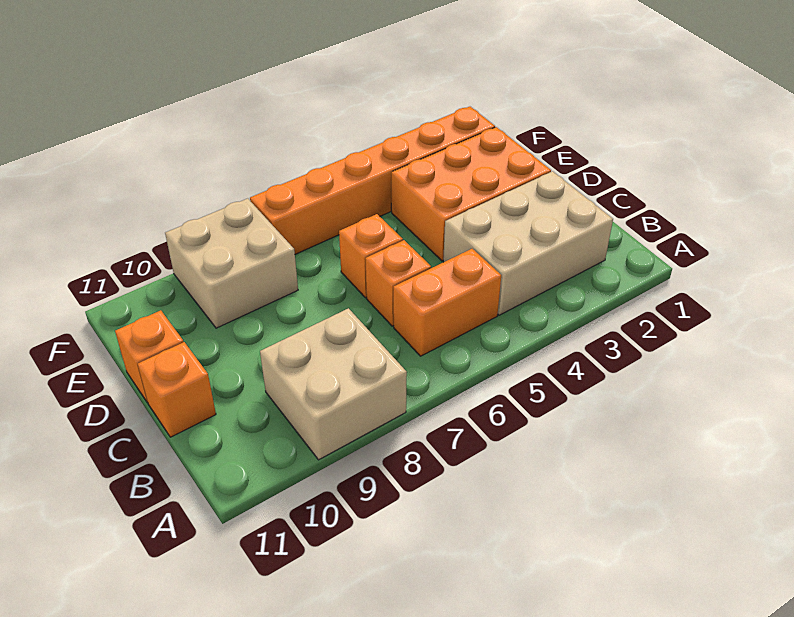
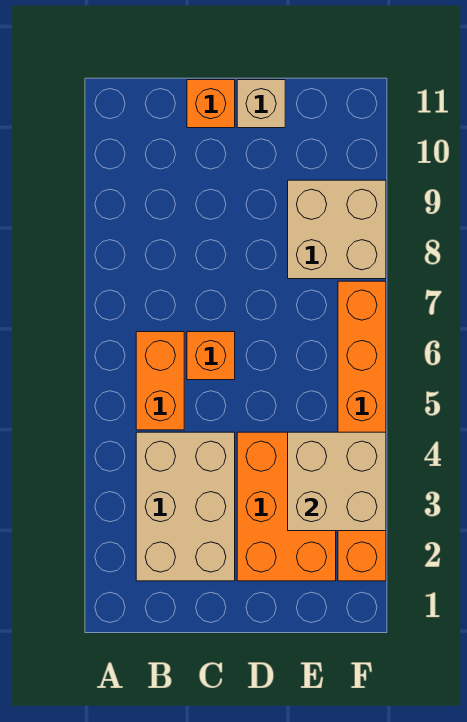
tan brick A8:B9 level 1 -> tan brick E3:F4 level 2
orange brick D6 level 1 -> none
orange brick D11 level 1 -> tan brick D11 level 1

